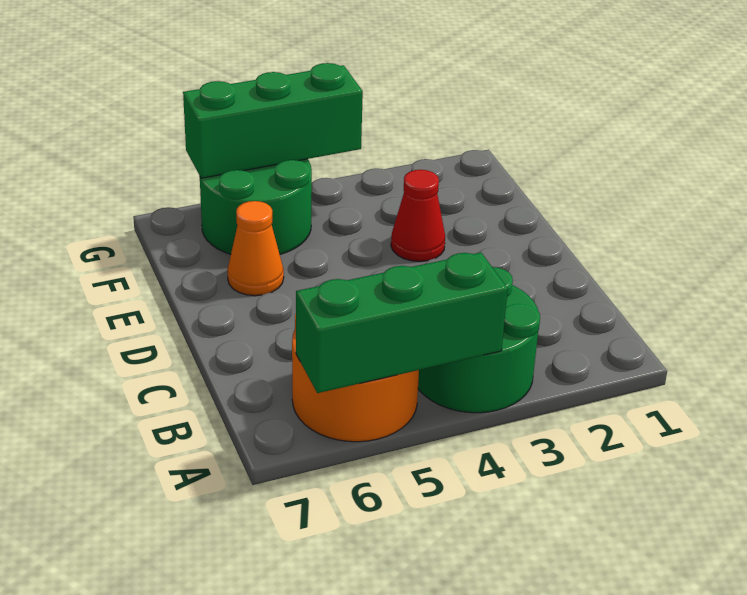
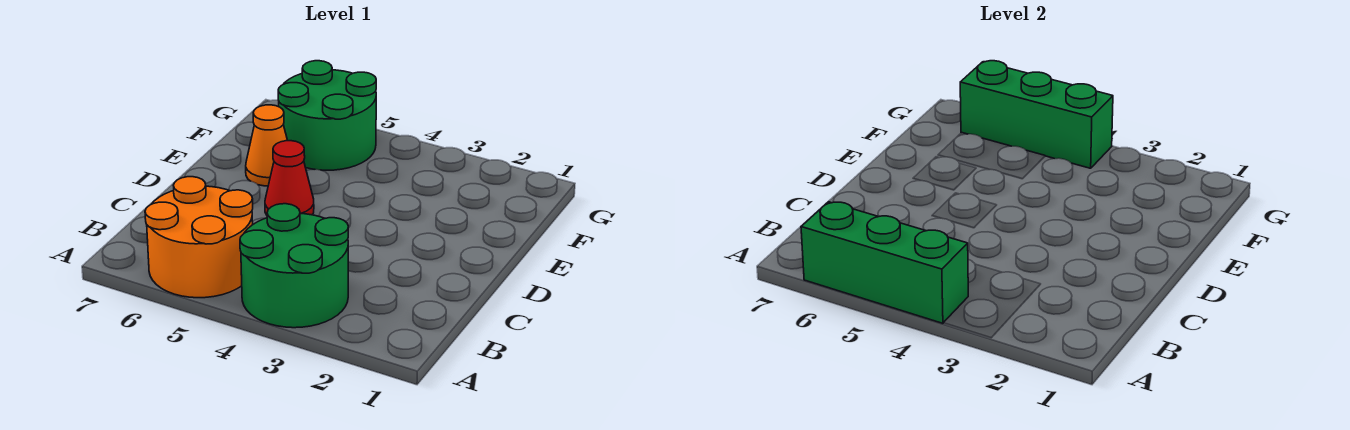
red cone E3 level 1 -> red cone D5 level 1

